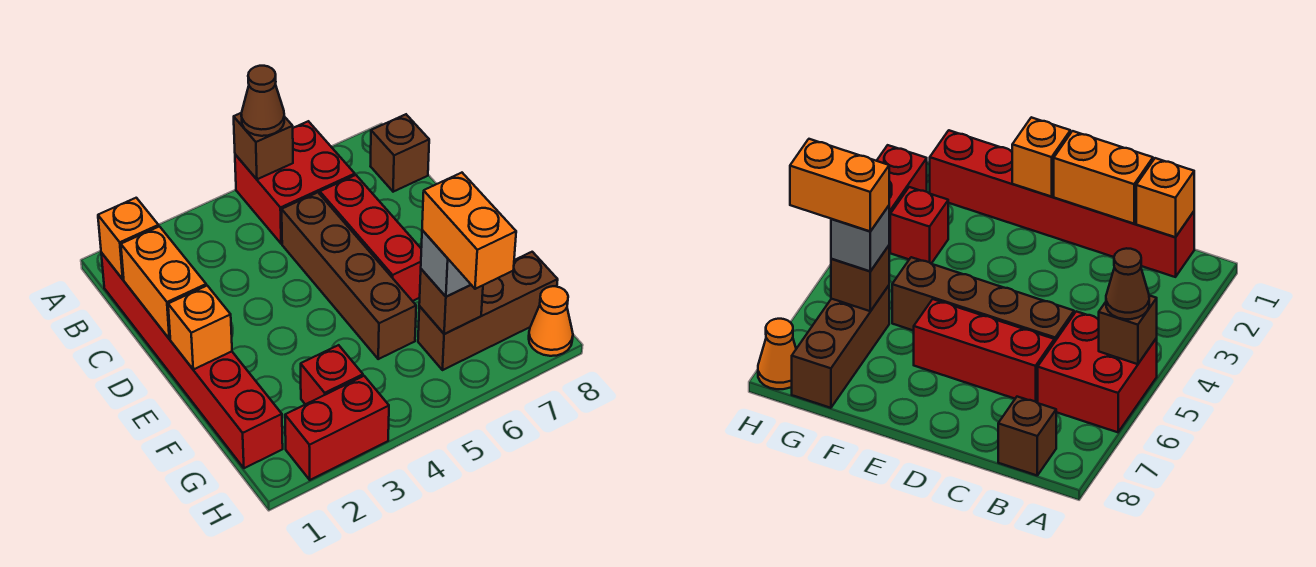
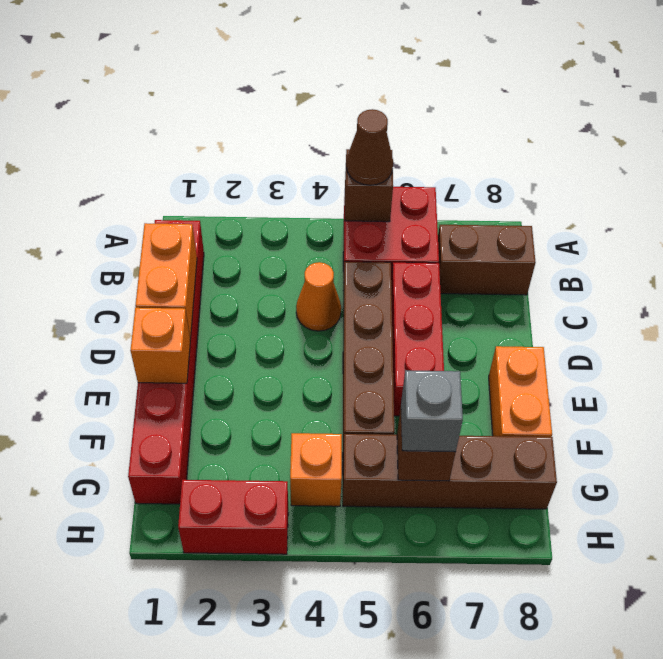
orange brick B1 level 2 -> orange brick G4 level 1
brown brick B8 level 1 -> brown brick B7:B8 level 1
red brick G3 level 1 -> none
brown brick G6:G8 level 1 -> brown brick G5:G8 level 1
orange brick G6:H6 level 4 -> orange brick E8:F8 level 1
orange cone H8 level 1 -> orange cone C4 level 1

